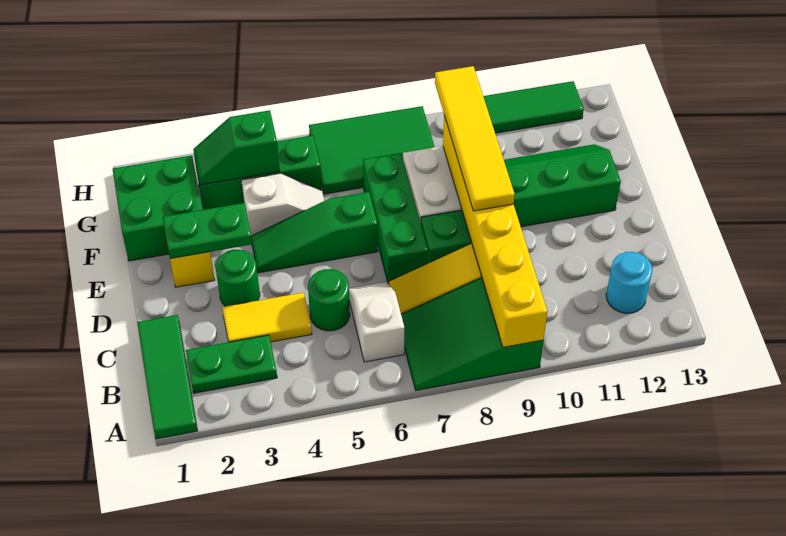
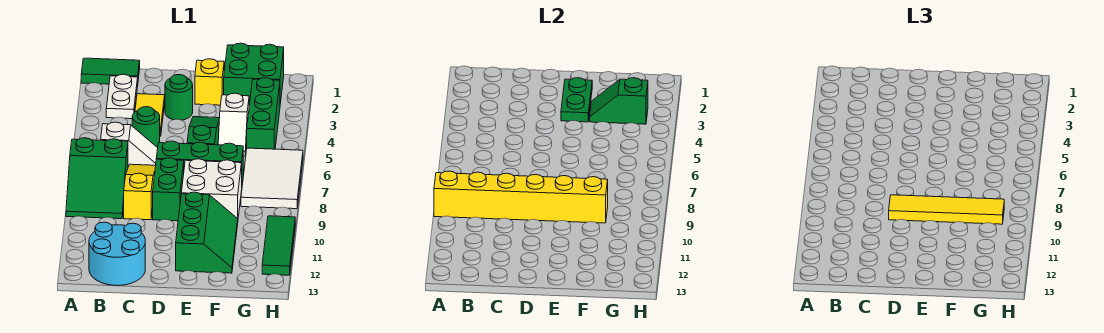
green tile A1:C1 level 1 -> green tile A1:B1 level 1
green slope A7:B9 level 1 top 9 -> green slope A7:B9 level 1 top 7
green plate B2:B3 level 1 -> white plate B2:B3 level 1
cyan round brick B12 level 1 -> cyan round brick B12:C13 level 1
green slope G3:G4 level 2 top 4 -> green slope F3:G3 level 2 top G
green tile G6:H8 level 1 -> white tile G6:H8 level 1

